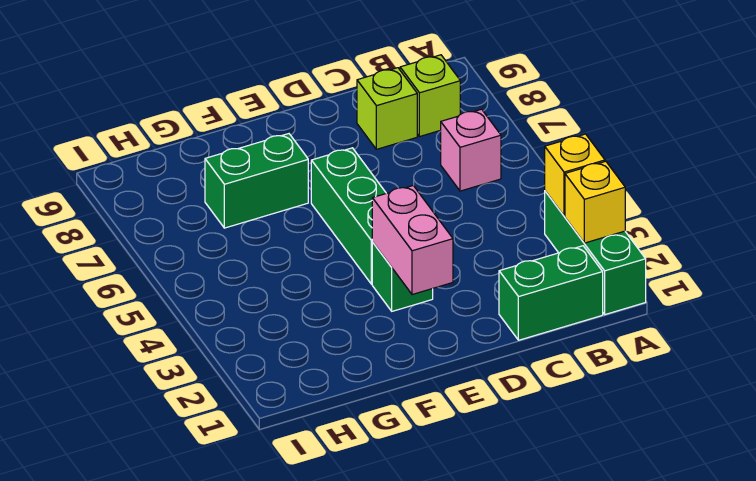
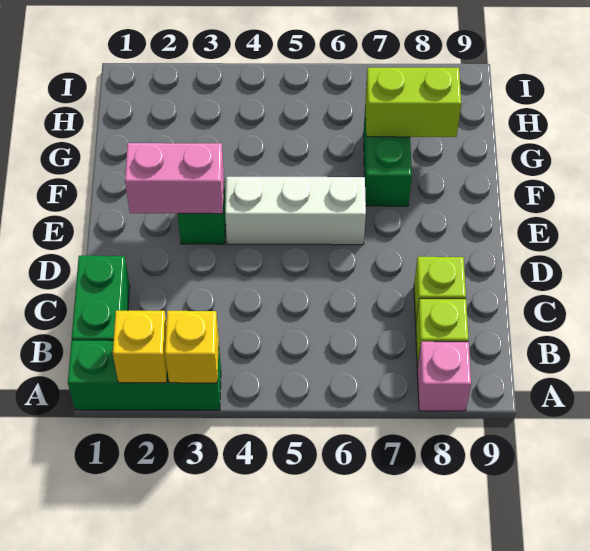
pink brick B6 level 1 -> pink brick A8 level 1
green brick E4:E6 level 1 -> white brick E4:E6 level 1
none -> lime brick G7:G8 level 2

